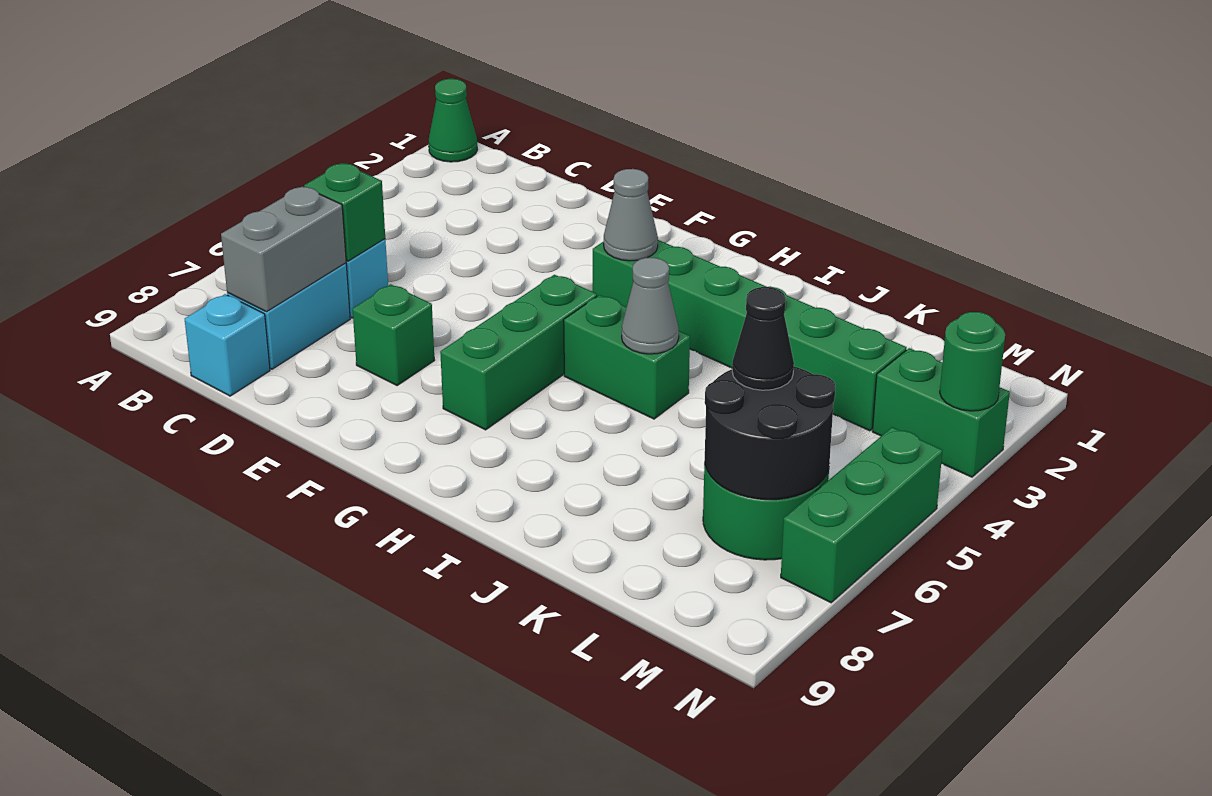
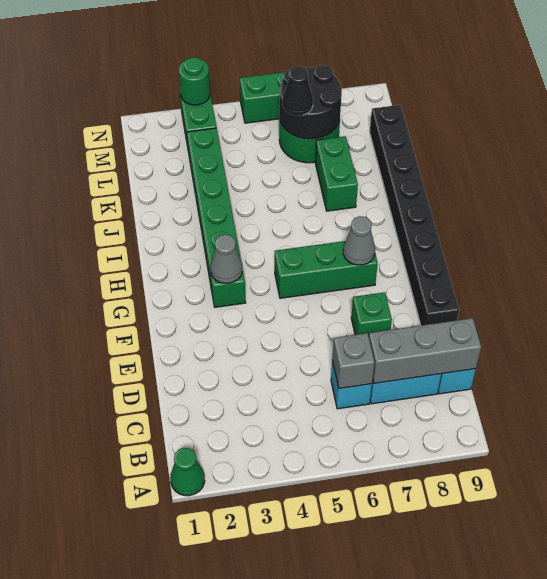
green brick C6 level 2 -> grey brick C6 level 2
grey brick C7:C8 level 2 -> grey brick C7:C9 level 2
none -> black brick E9:L9 level 1
green brick H5:I5 level 1 -> green brick J7:K7 level 1
grey cone I5 level 2 -> grey cone G7 level 2

